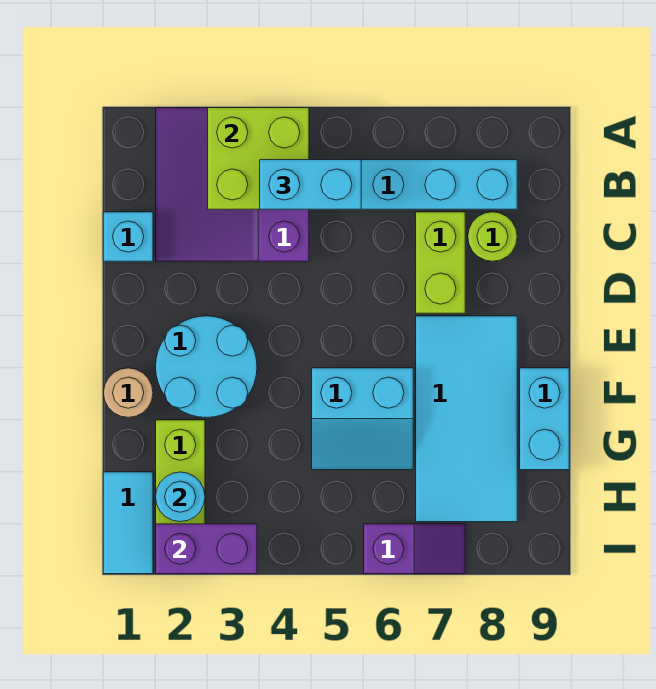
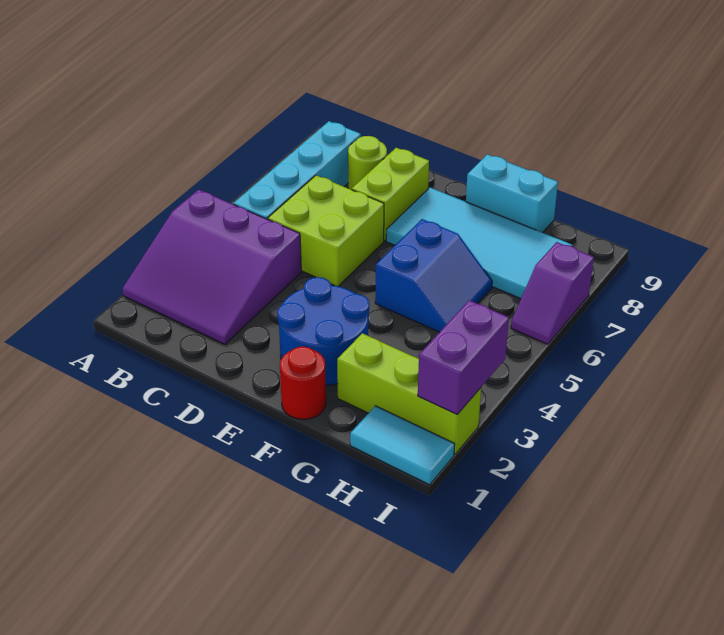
lime brick A3:B4 level 2 -> lime brick C5:D6 level 1
cyan brick B4:B5 level 3 -> none
cyan brick C1 level 1 -> none
lime brick C7:D7 level 1 -> lime brick D7:D8 level 1
cyan round brick E2:F3 level 1 -> blue round brick E2:F3 level 1
tan round brick F1 level 1 -> red round brick F1 level 1
cyan slope F5:G6 level 1 top F -> blue slope F5:G6 level 1 top F
cyan round brick H2 level 2 -> none
purple slope I6:I7 level 1 top 6 -> purple slope I6:I7 level 1 top 7

